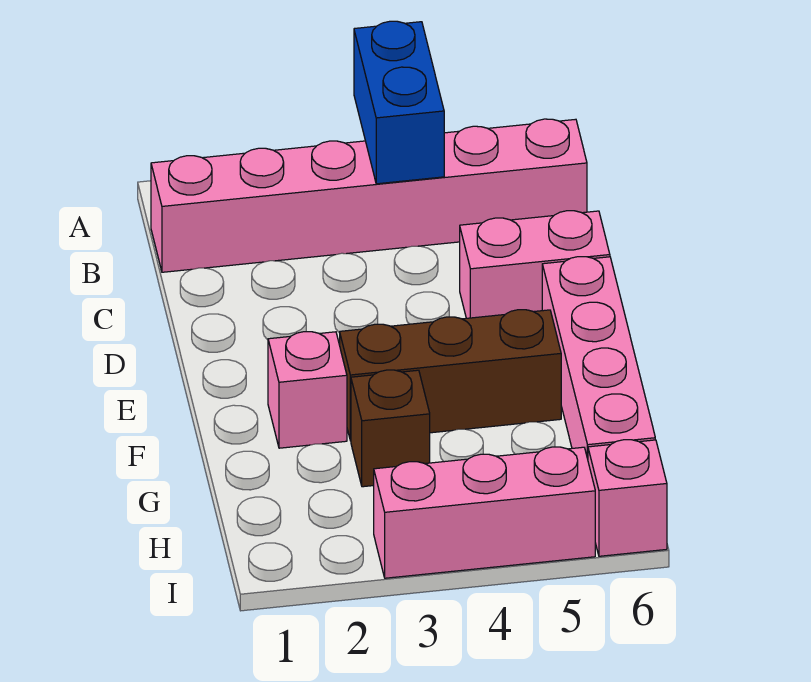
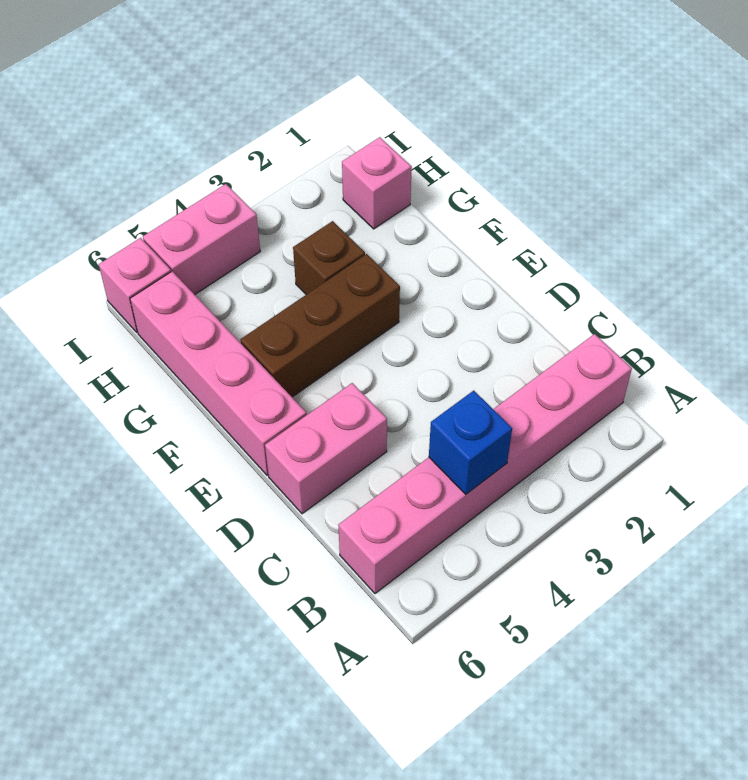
blue brick A4:B4 level 2 -> blue brick B4 level 2
pink brick F2 level 1 -> pink brick H1 level 1
pink brick I3:I5 level 1 -> pink brick I4:I5 level 1

